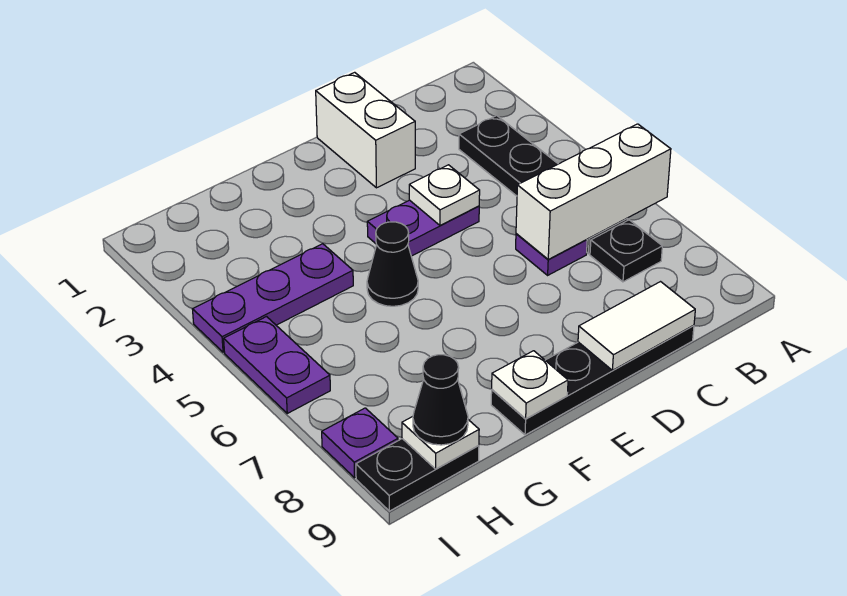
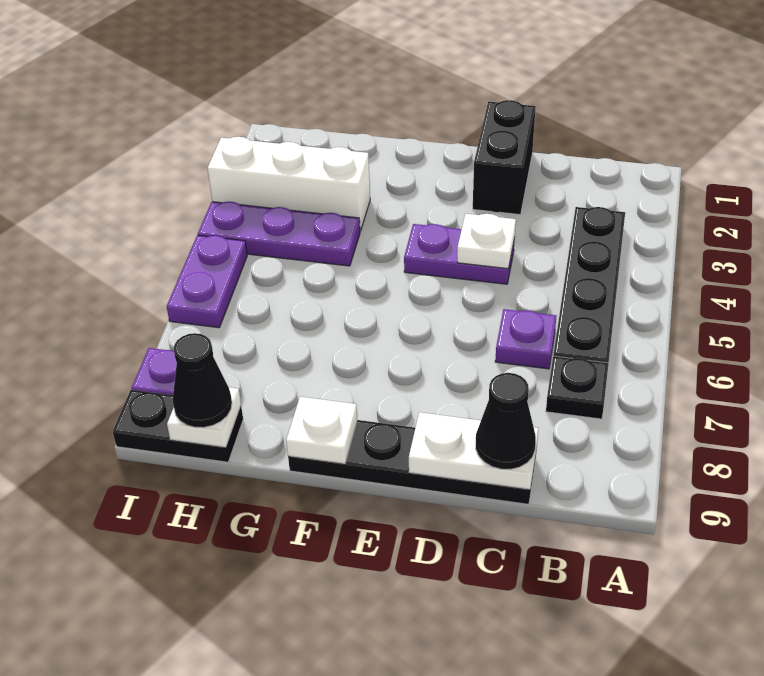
white brick A6:C6 level 2 -> white brick G3:I3 level 1
white tile C9:D9 level 2 -> white plate C9:D9 level 2
white brick D1:D2 level 1 -> black brick D1:D2 level 1
black cone F5 level 1 -> black cone C9 level 3

